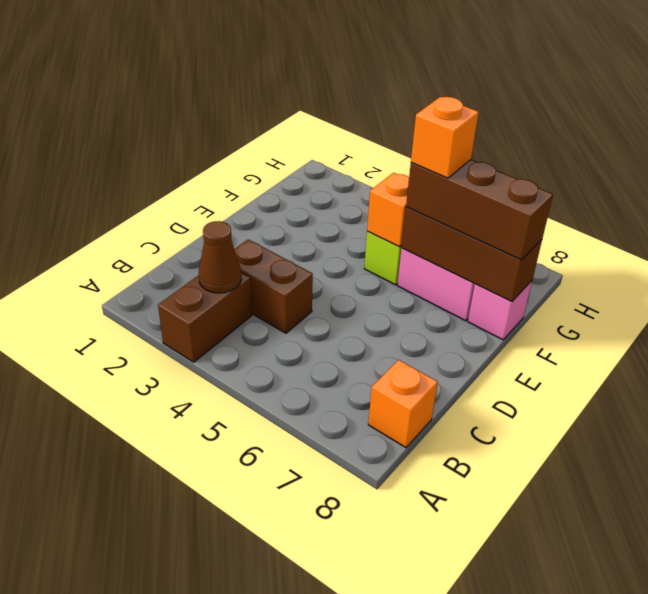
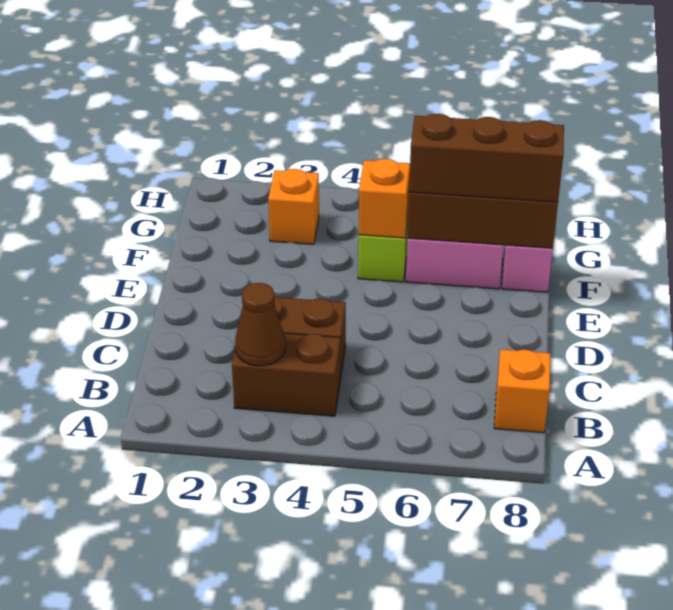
brown brick A3:B3 level 1 -> brown brick B3:B4 level 1
orange brick F6 level 4 -> orange brick G3 level 1

